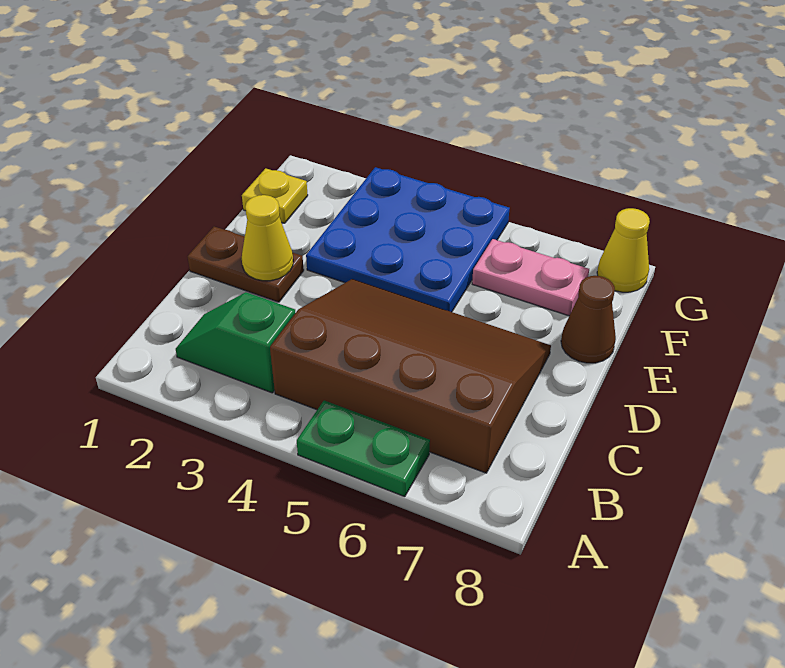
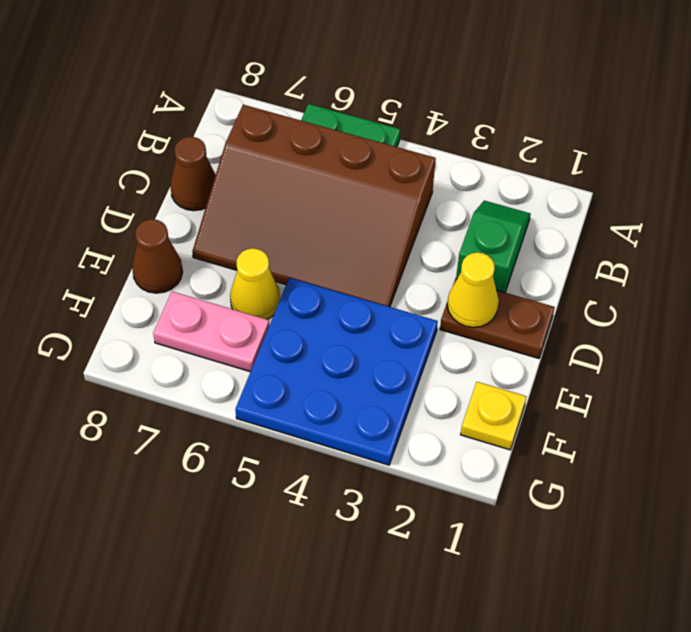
green slope B2:B3 level 1 top 3 -> green slope B2:C2 level 1 top C
none -> brown cone C8 level 1
yellow cone G8 level 1 -> yellow cone E6 level 1

